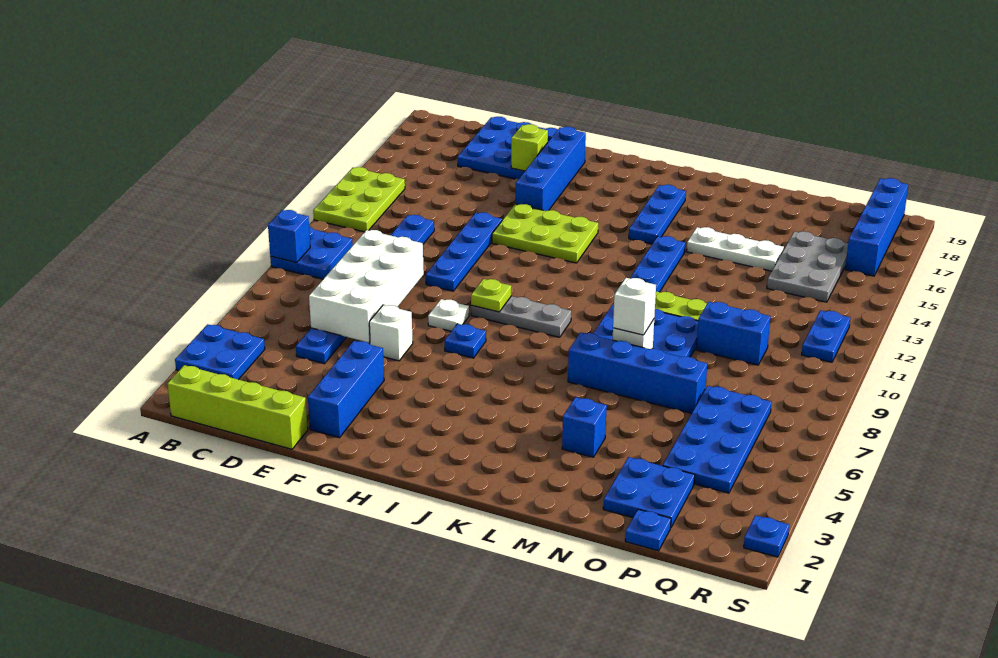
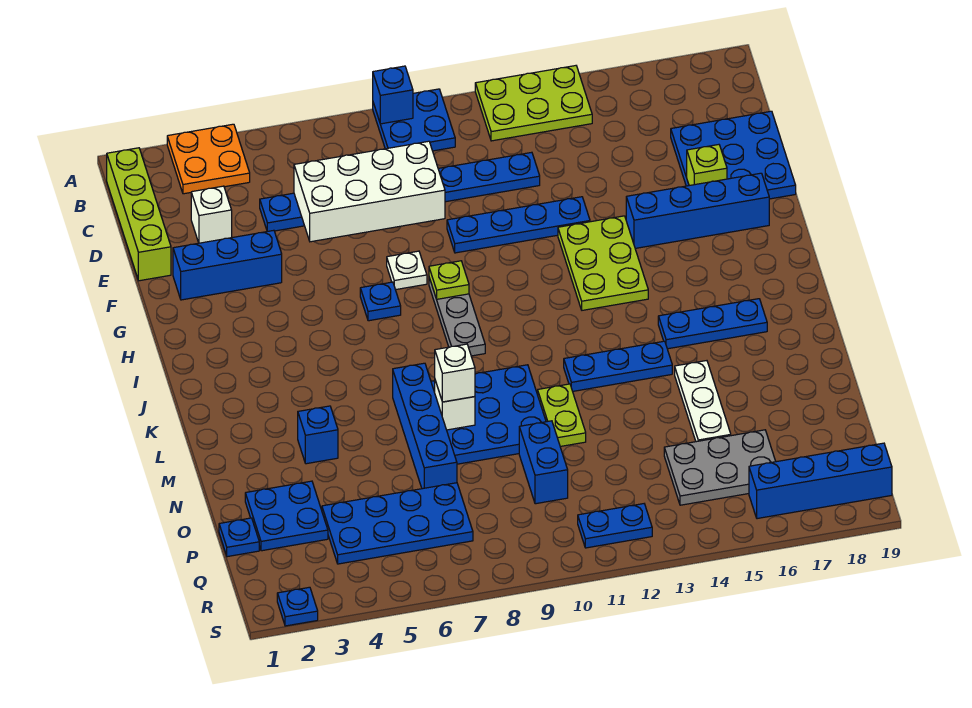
blue plate A3:B4 level 1 -> orange plate A3:B4 level 1
white brick F6 level 1 -> white brick D3 level 1

